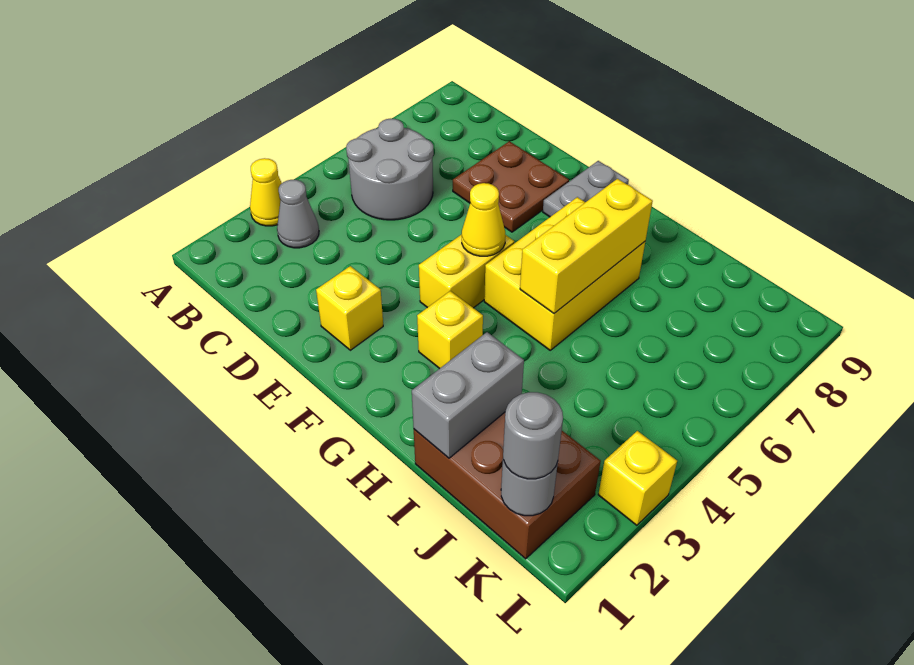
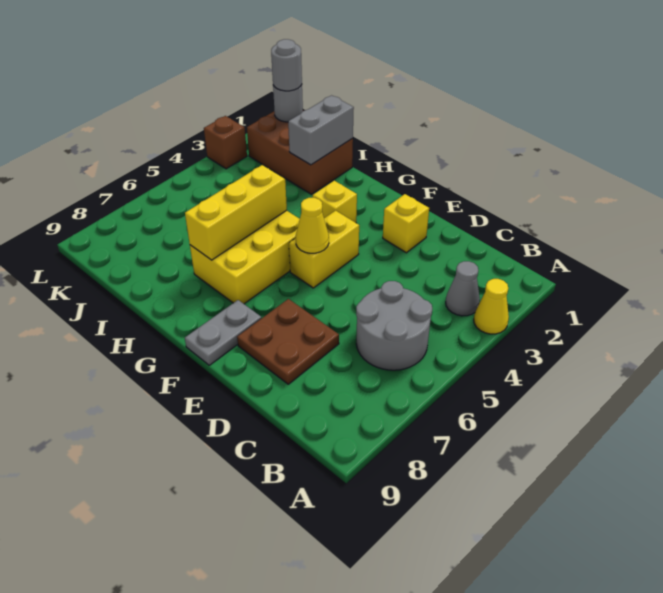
yellow brick L3 level 1 -> brown brick L3 level 1

